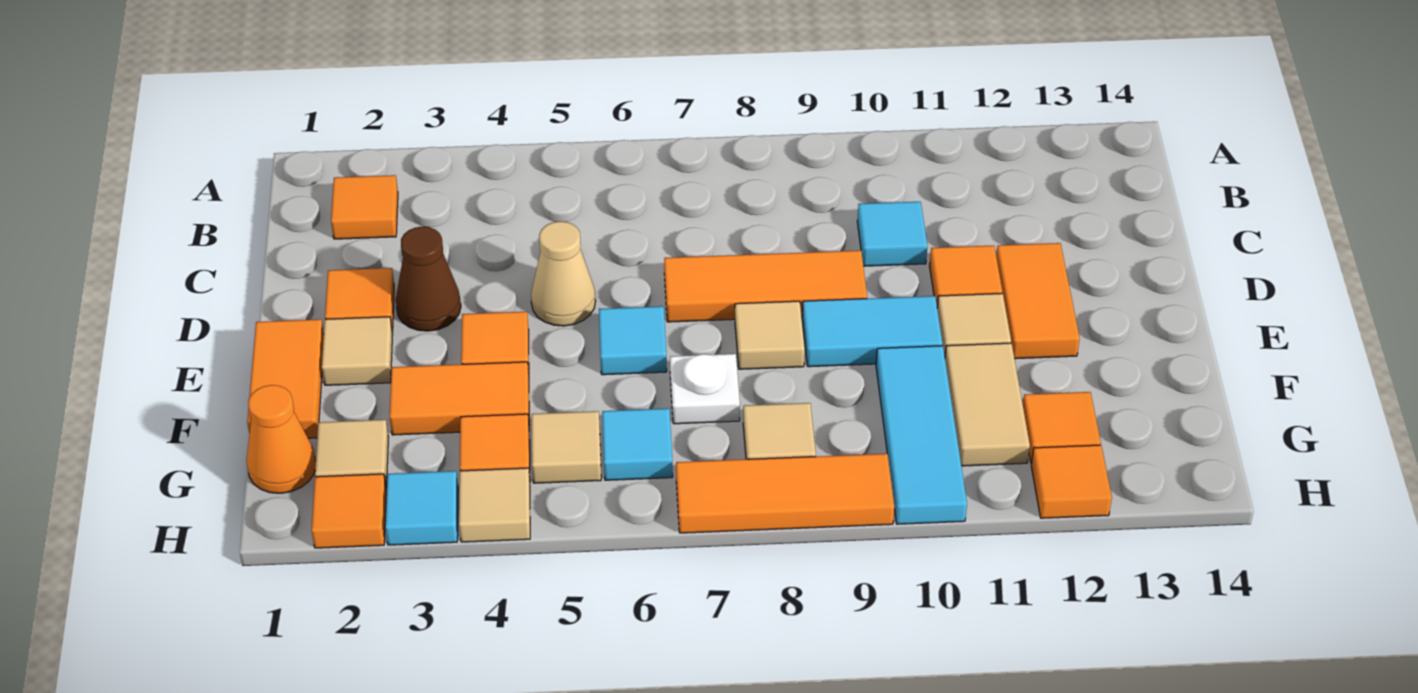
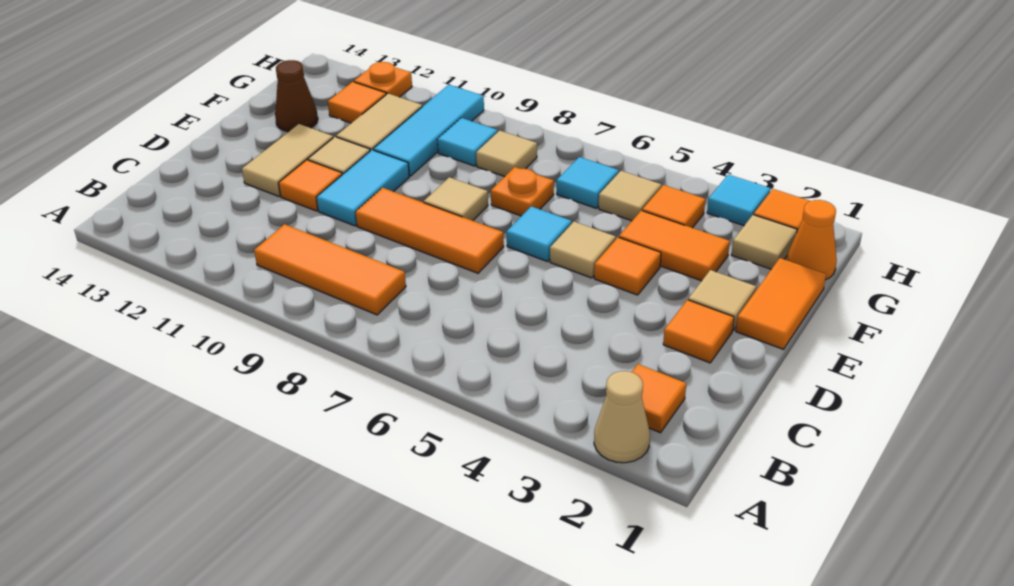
cyan tile C10 level 1 -> cyan tile G9 level 1
brown cone D3 level 1 -> brown cone F13 level 1
tan cone D5 level 1 -> tan cone A2 level 1
orange tile D12:E12 level 1 -> tan tile D12:E12 level 1
cyan tile E9:E10 level 1 -> cyan tile D10:E10 level 1
white plate F7 level 1 -> orange plate F7 level 1
tan tile H4 level 1 -> tan tile E5 level 1
orange tile H7:H9 level 1 -> orange tile B8:B10 level 1
orange tile H12 level 1 -> orange plate H12 level 1

